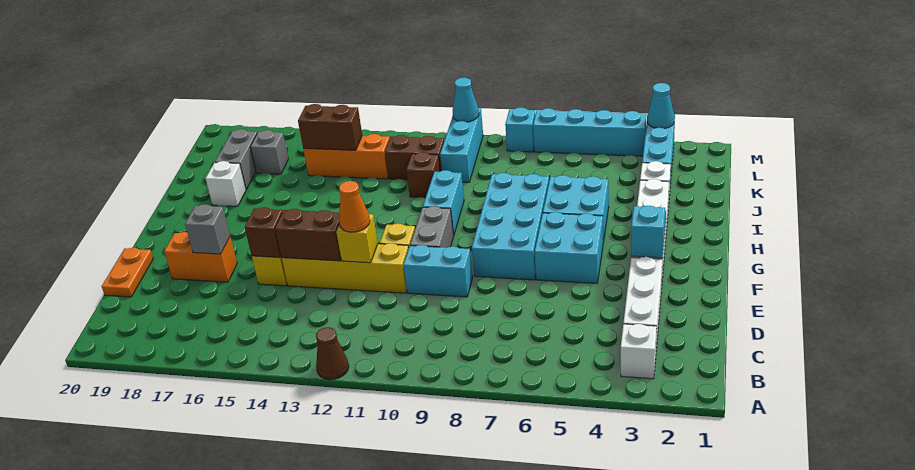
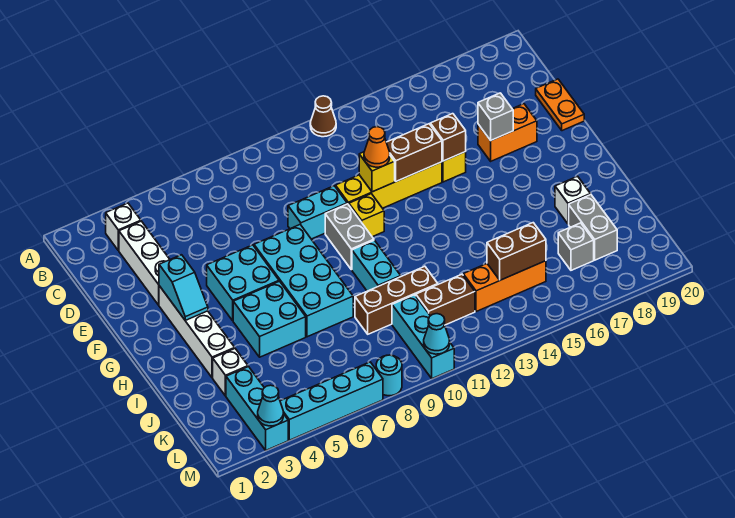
brown brick J11 level 1 -> brown brick J9:J11 level 1
cyan brick M8 level 1 -> cyan round brick M8 level 1

